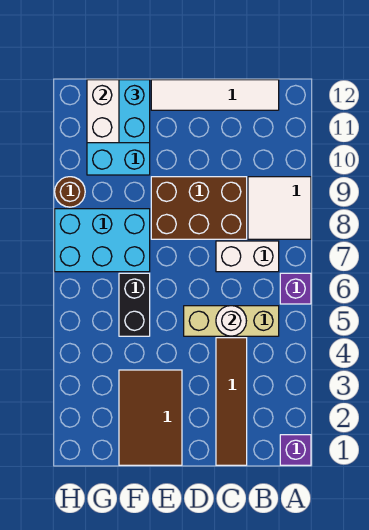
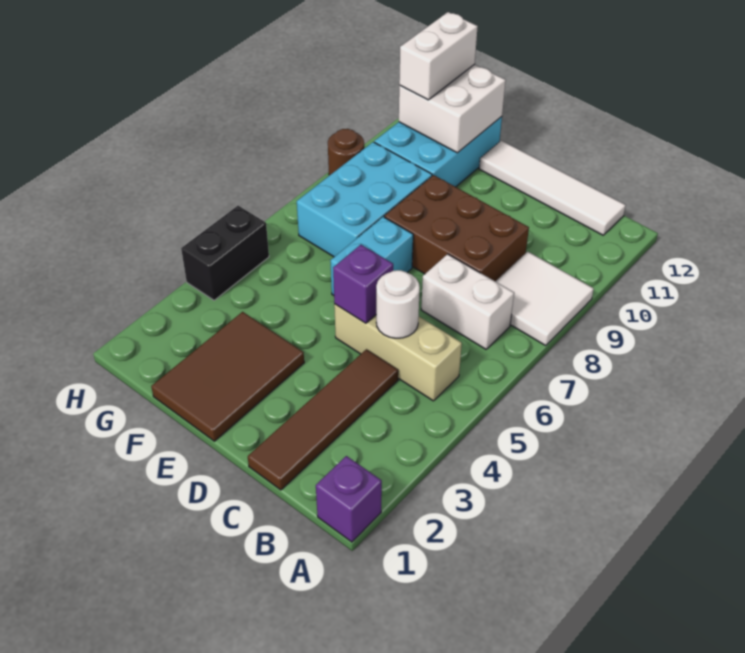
purple brick A6 level 1 -> purple brick D5 level 2
black brick F5:F6 level 1 -> black brick H4:H5 level 1
cyan brick F7:H8 level 1 -> cyan brick F7:G9 level 1
cyan brick F11:F12 level 3 -> cyan brick E6:E7 level 1
none -> white brick G11:G12 level 3

